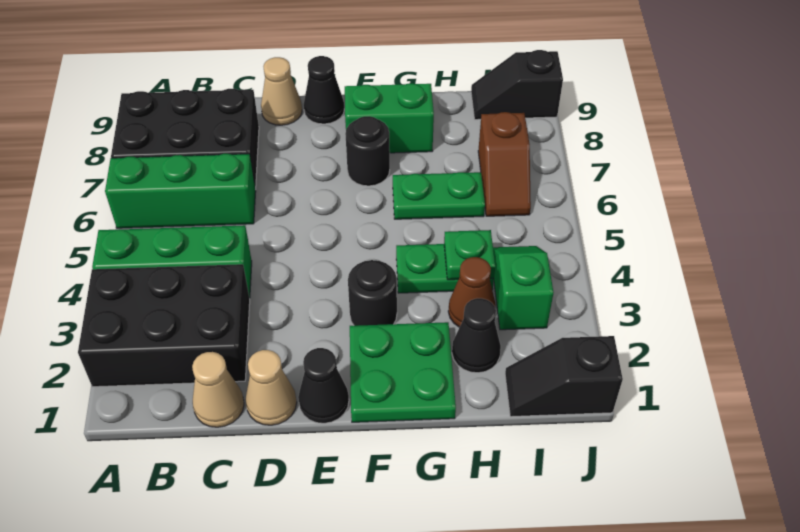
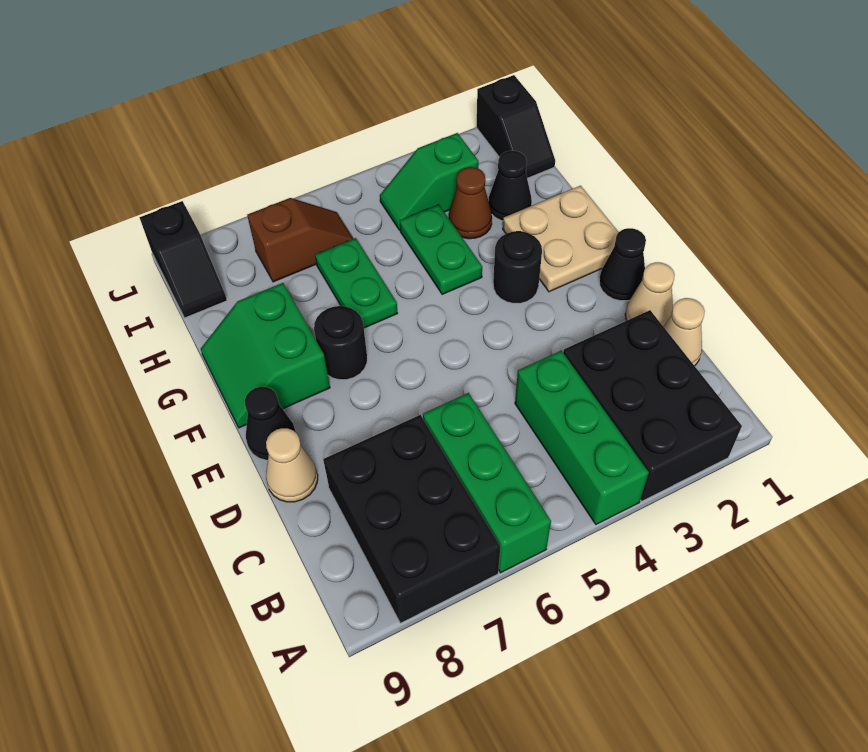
green plate F1:G2 level 1 -> tan plate F1:G2 level 1
green plate H4 level 2 -> none

